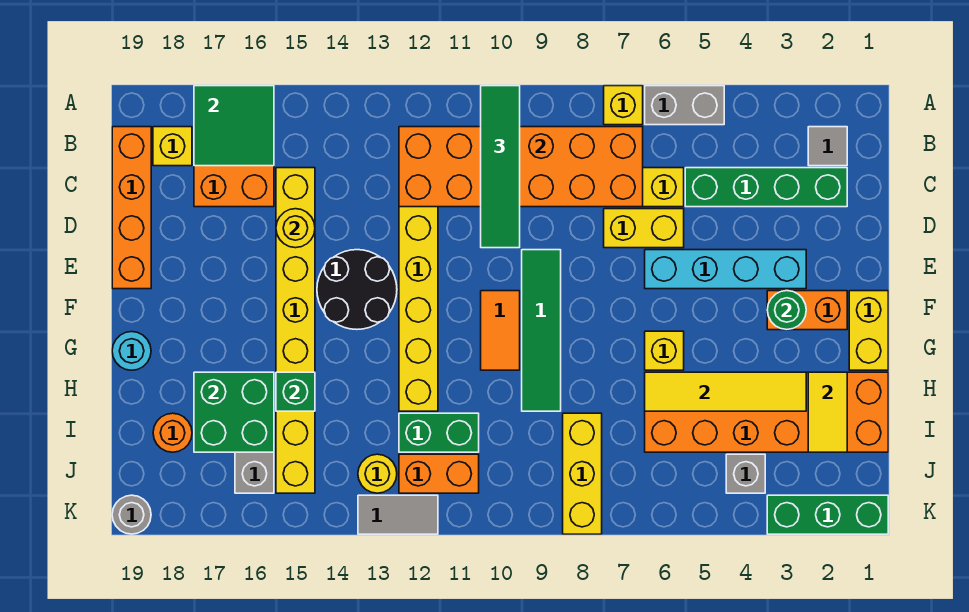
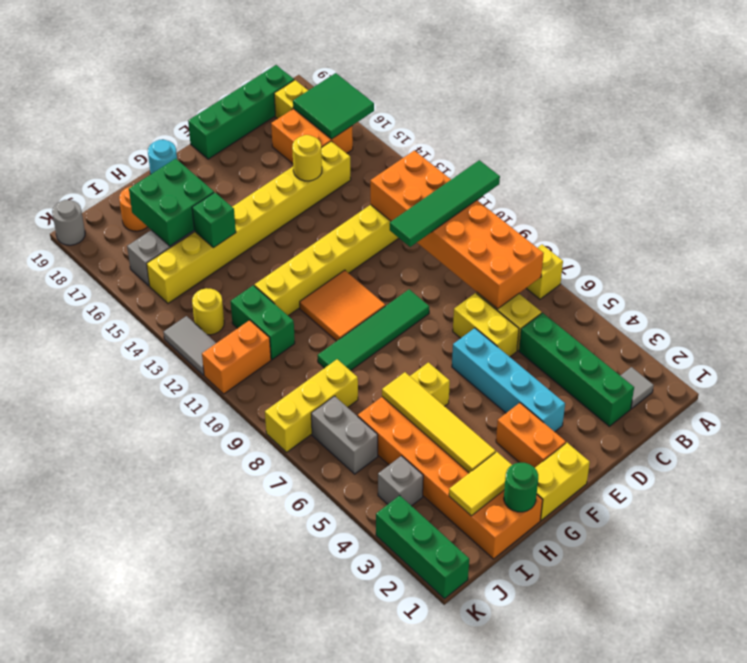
grey brick A5:A6 level 1 -> grey brick J6:J7 level 1
orange brick B19:E19 level 1 -> green brick B19:E19 level 1
black round brick E13:F14 level 1 -> none
green round brick F3 level 2 -> green round brick H1 level 2
orange tile F10:G10 level 1 -> orange tile F10:G11 level 1
orange brick J11:J12 level 1 -> orange brick J11:K11 level 1

